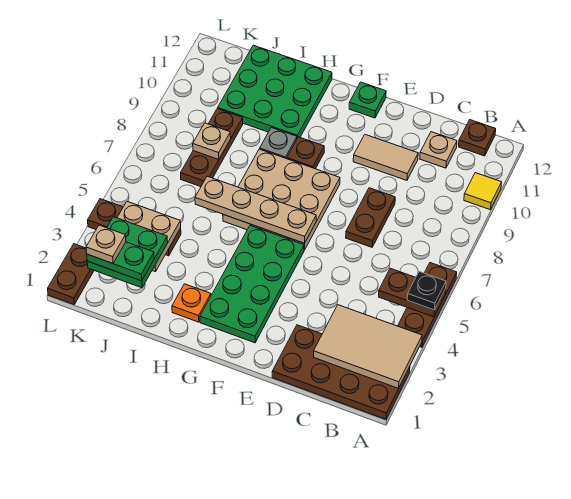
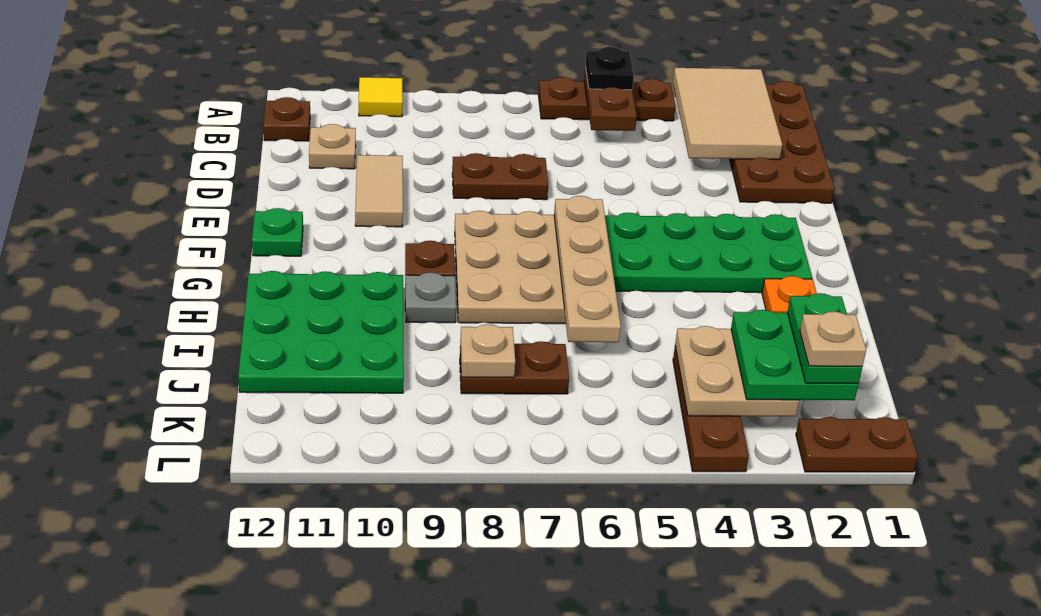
brown plate J7:J9 level 1 -> brown plate J7:J8 level 1

